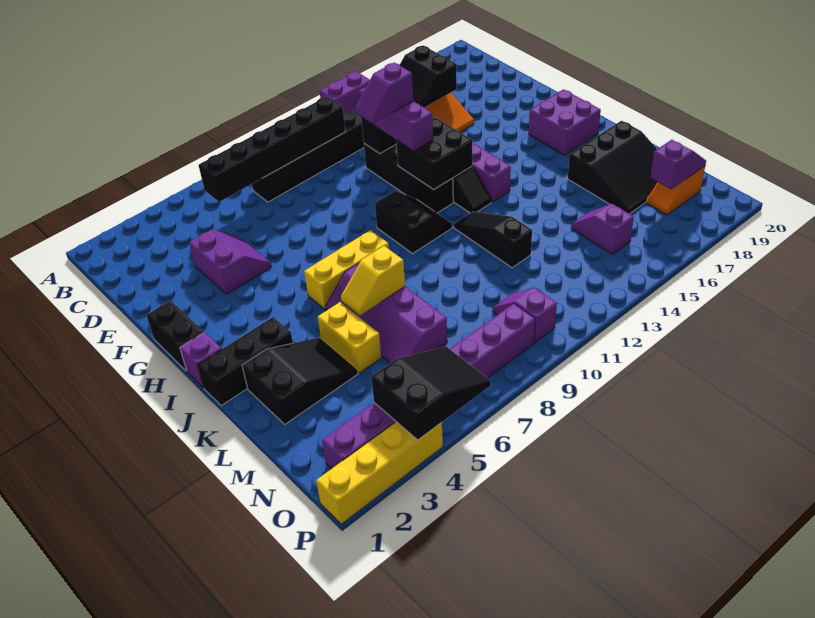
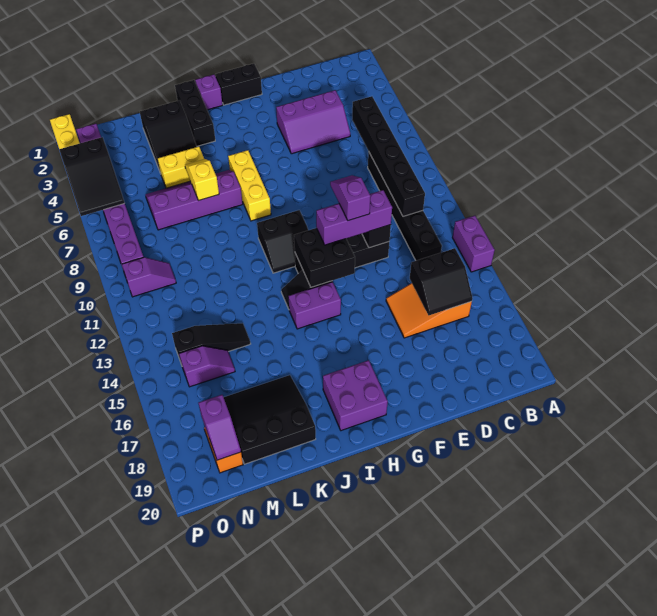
black slope C15:D16 level 2 top 16 -> black slope C15:D16 level 2 top 15
purple slope E4:F5 level 1 top 4 -> purple slope D4:F5 level 1 top 4
black slope J12:L12 level 1 top L -> black slope L14:N14 level 1 top N
black slope K17:M19 level 1 top K -> black slope K17:M19 level 1 top 19

